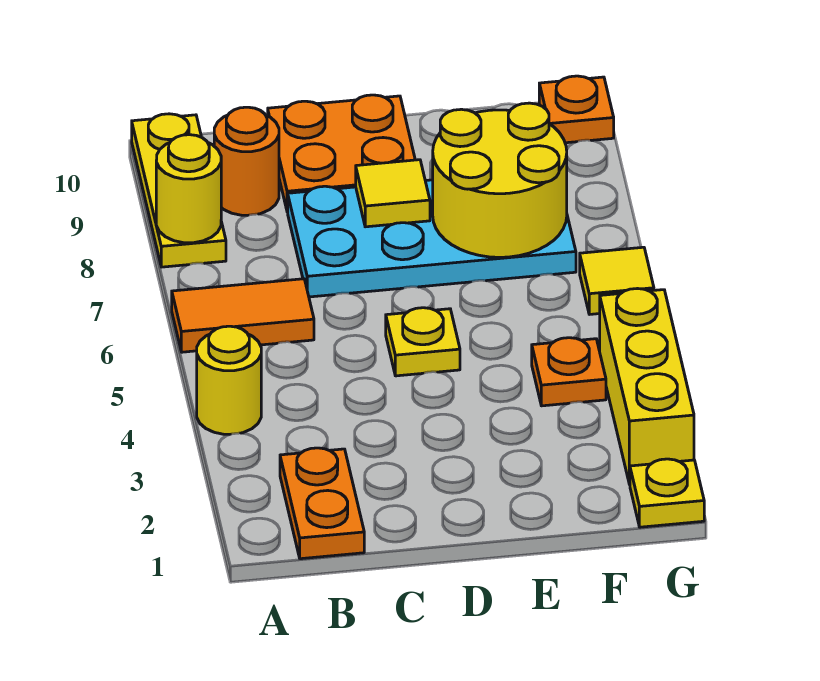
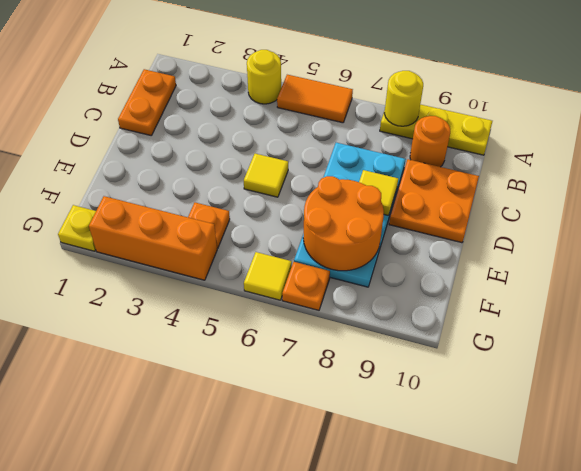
orange tile A6:B6 level 1 -> orange tile A5:A6 level 1
orange plate B1:B2 level 1 -> orange plate B1:C1 level 1
yellow plate D5 level 1 -> yellow tile D5 level 1
yellow round brick E7:F8 level 2 -> orange round brick E7:F8 level 2
yellow brick G2:G4 level 1 -> orange brick G2:G4 level 1
orange plate G10 level 1 -> orange plate G7 level 1

